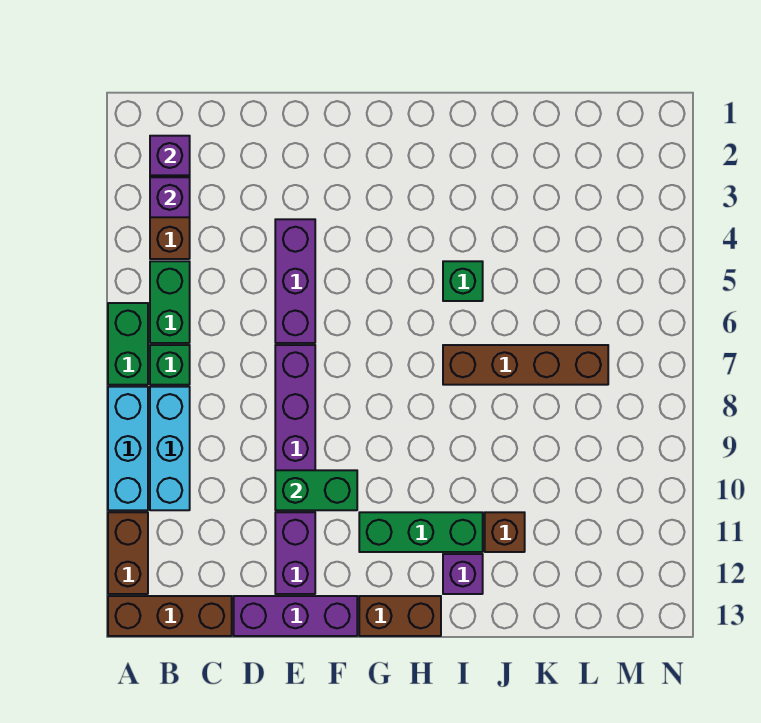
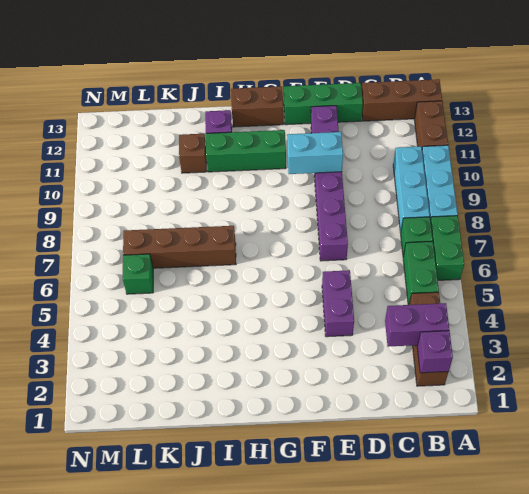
purple brick B3 level 2 -> purple brick B3:C3 level 2
purple brick D13:F13 level 1 -> green brick D13:F13 level 1
purple brick E4:E6 level 1 -> purple brick E4:E5 level 1
green brick E10:F10 level 2 -> cyan brick E10:F10 level 2
green brick I5 level 1 -> green brick L6 level 1

